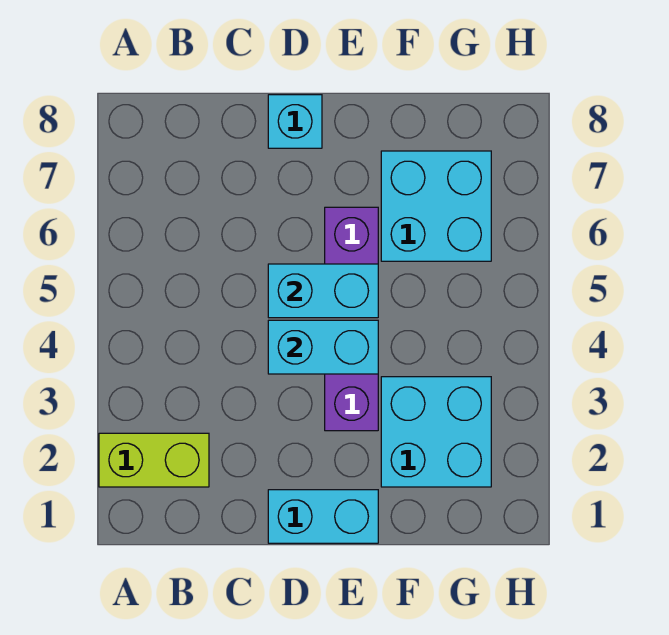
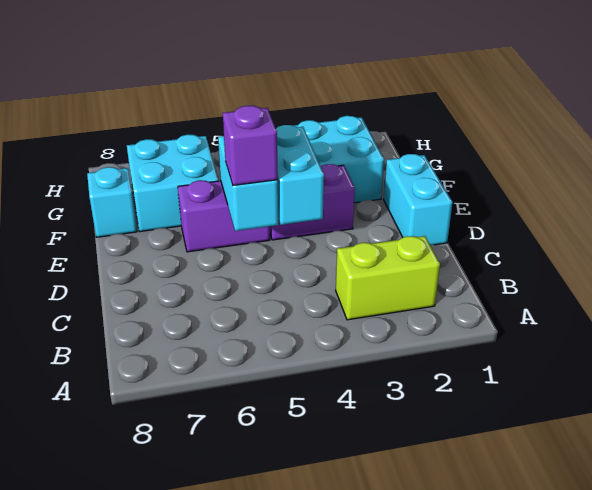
lime brick A2:B2 level 1 -> lime brick B2:B3 level 1
none -> purple brick D5 level 3
cyan brick D8 level 1 -> cyan brick F8 level 1

